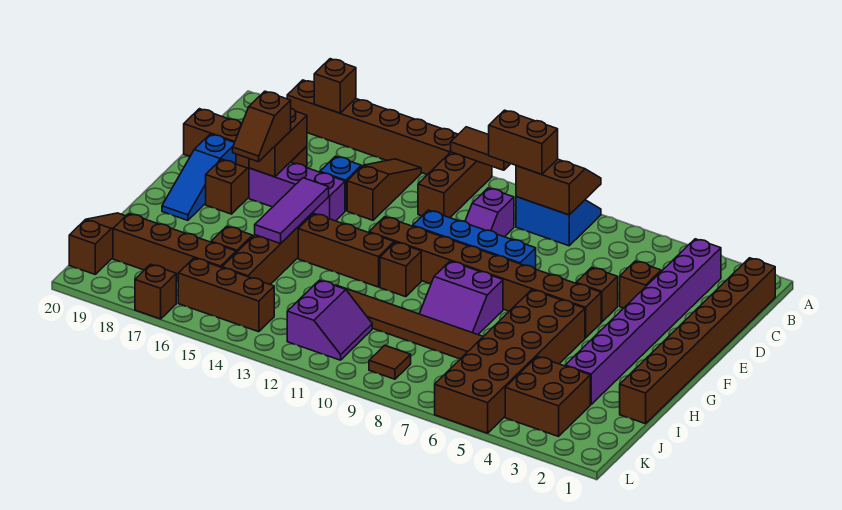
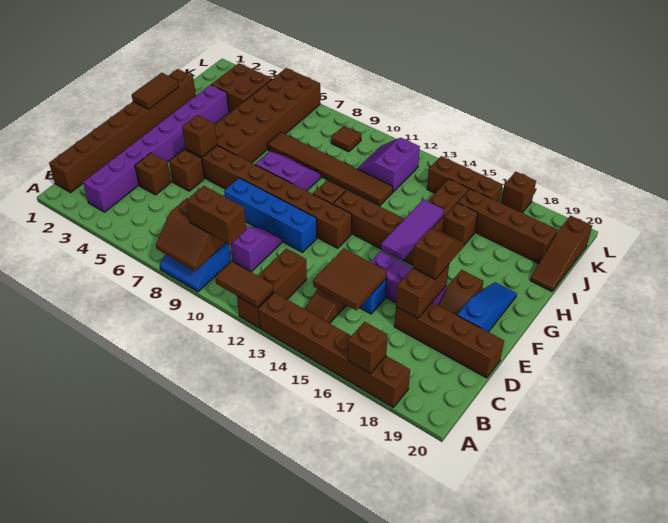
none -> brown tile C14:D15 level 2
none -> brown brick F5 level 2
none -> brown tile G1:H1 level 2

